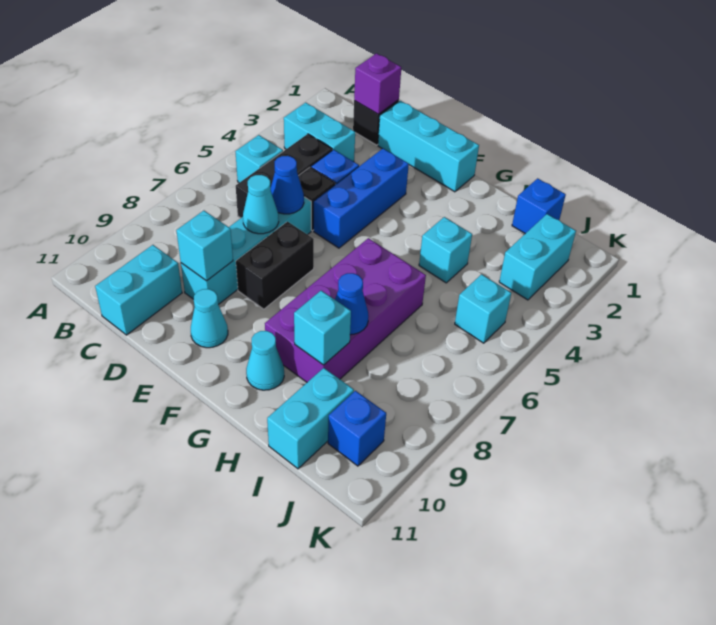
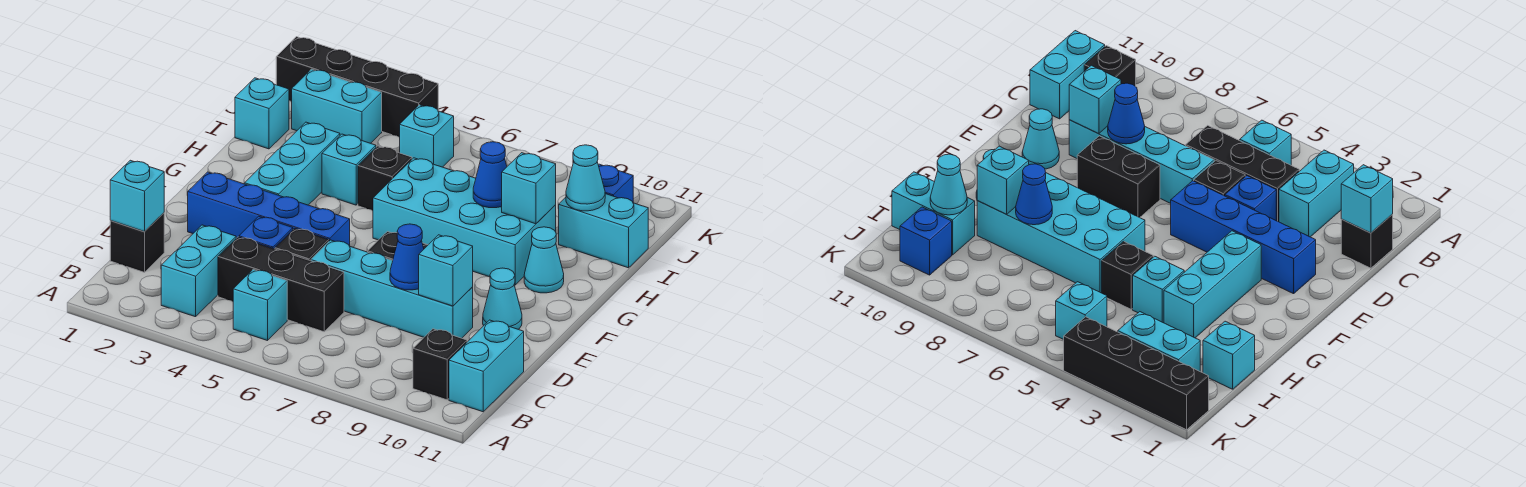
none -> black brick B10 level 1
purple brick C1 level 2 -> cyan brick C1 level 2
cyan brick C10:C11 level 1 -> cyan brick B11:C11 level 1
cyan brick D1:F1 level 1 -> cyan brick F3:H3 level 1
blue cone D6 level 2 -> blue cone D8 level 2
cyan cone D7 level 2 -> cyan cone I10 level 2
blue brick E3:E5 level 1 -> blue brick E2:E5 level 1
purple brick G6:H9 level 1 -> cyan brick G6:H9 level 1
none -> black brick H5 level 1
blue brick I1 level 1 -> cyan brick I1 level 1
none -> black brick K1:K4 level 1

